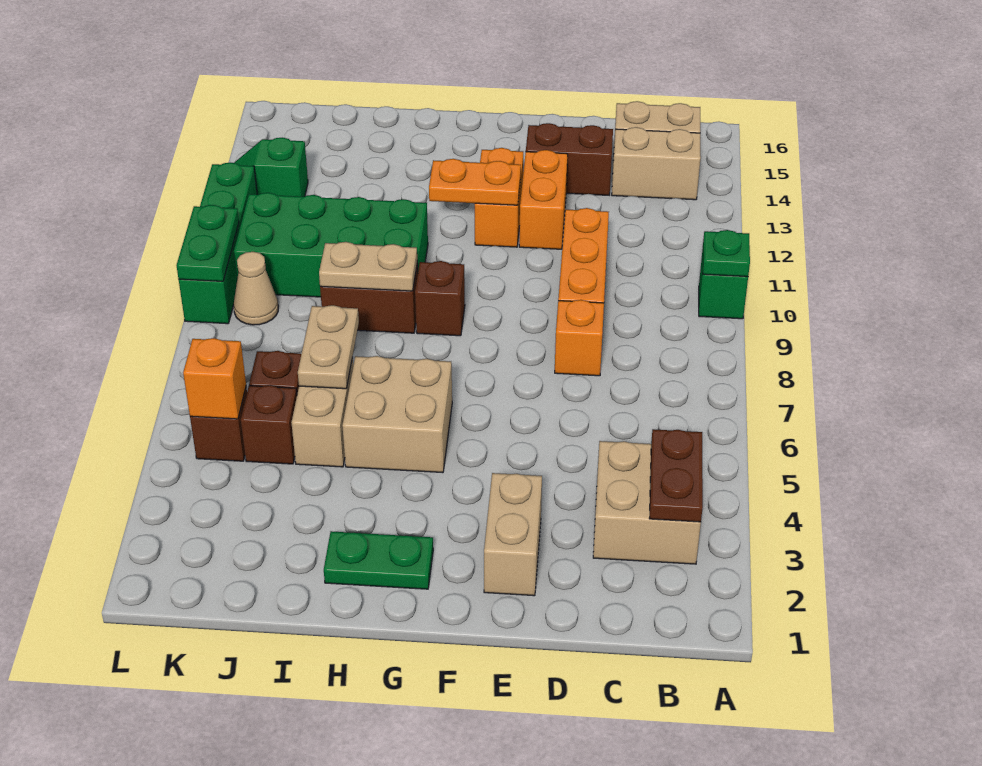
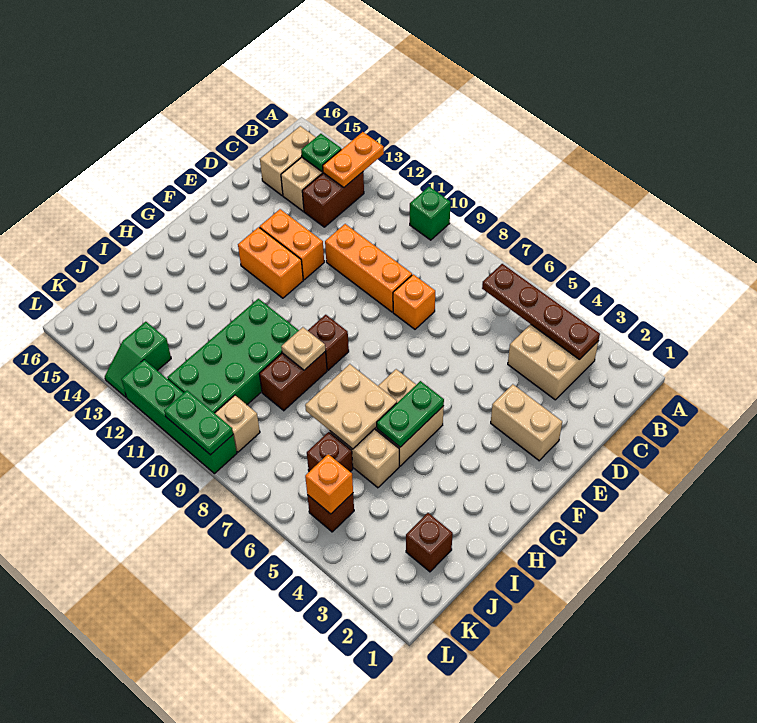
green plate A10 level 2 -> green plate B14 level 2
brown plate B3:B4 level 2 -> brown plate B3:B6 level 2
brown brick D14:E14 level 1 -> brown brick B13:C13 level 1
orange plate F12:G12 level 2 -> orange plate A13:B13 level 2
green plate G2:H2 level 1 -> green plate G5:H5 level 2
tan plate H9:I9 level 2 -> tan plate H9 level 2
tan plate I6:I7 level 2 -> tan plate H6:I7 level 2
brown brick J5 level 1 -> brown brick J2 level 1
tan cone K9 level 1 -> tan brick K9 level 1

